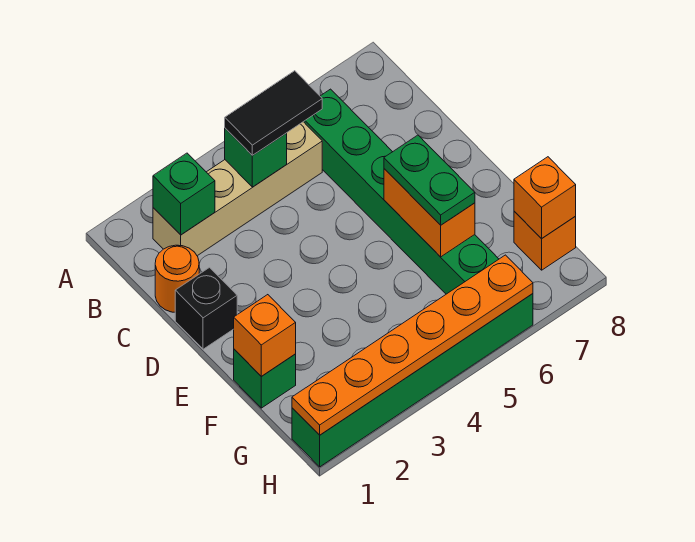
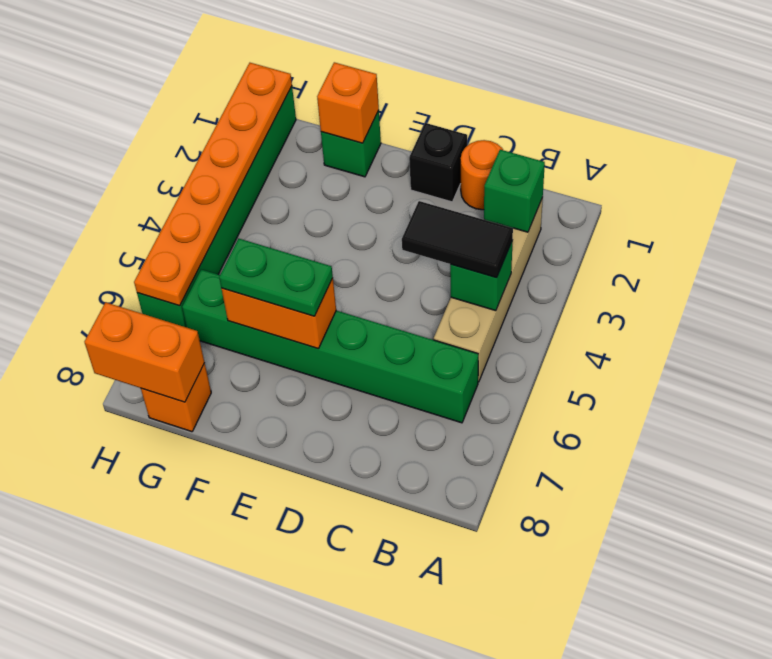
black tile B4:B5 level 3 -> black tile B4:C4 level 3
orange brick G8 level 2 -> orange brick G8:H8 level 2

